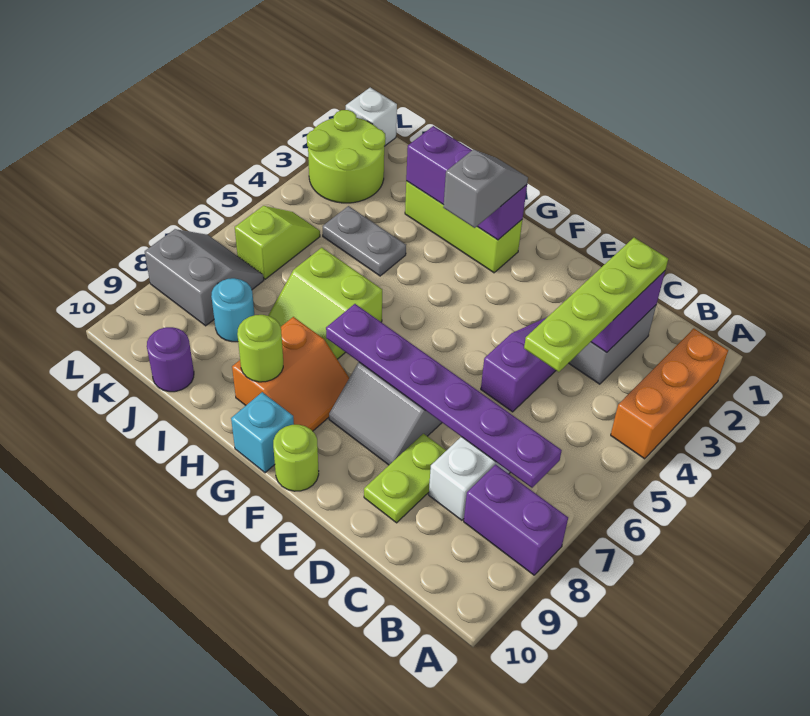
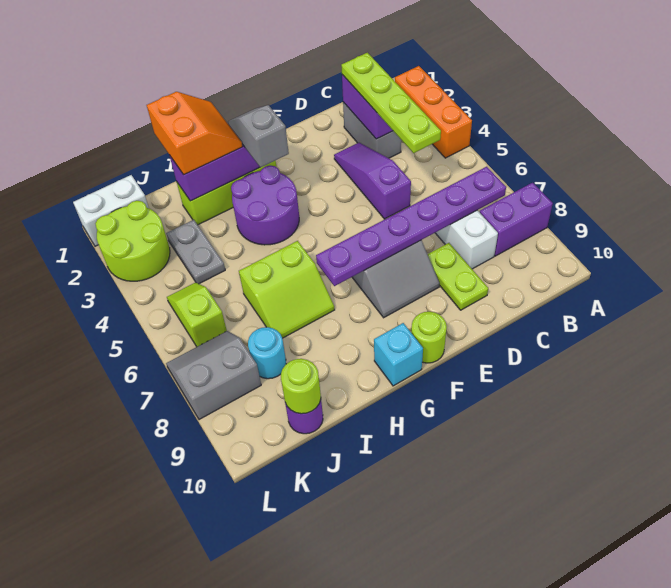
none -> purple round brick G3:H4 level 1
orange slope G8:H9 level 1 top H -> orange slope H1:I2 level 3 top I
lime round brick H9 level 2 -> lime round brick J10 level 2
grey plate I4:J4 level 1 -> grey plate J3:J4 level 1
white brick L1 level 1 -> white brick K1:L1 level 1

